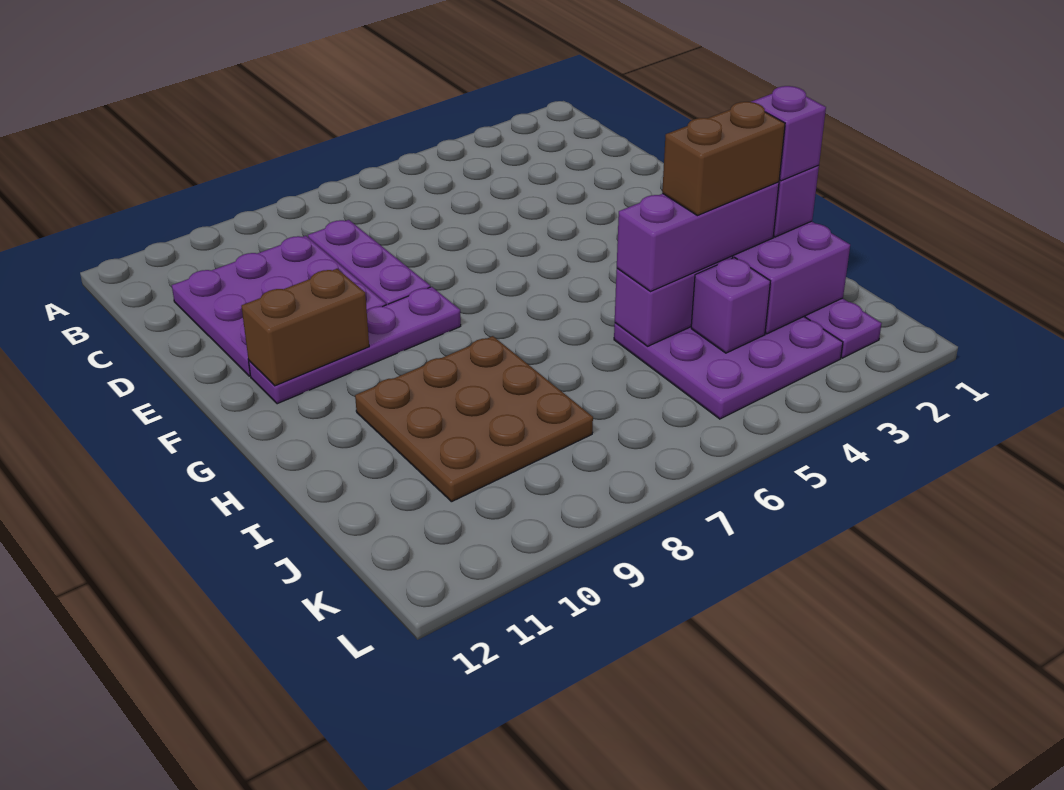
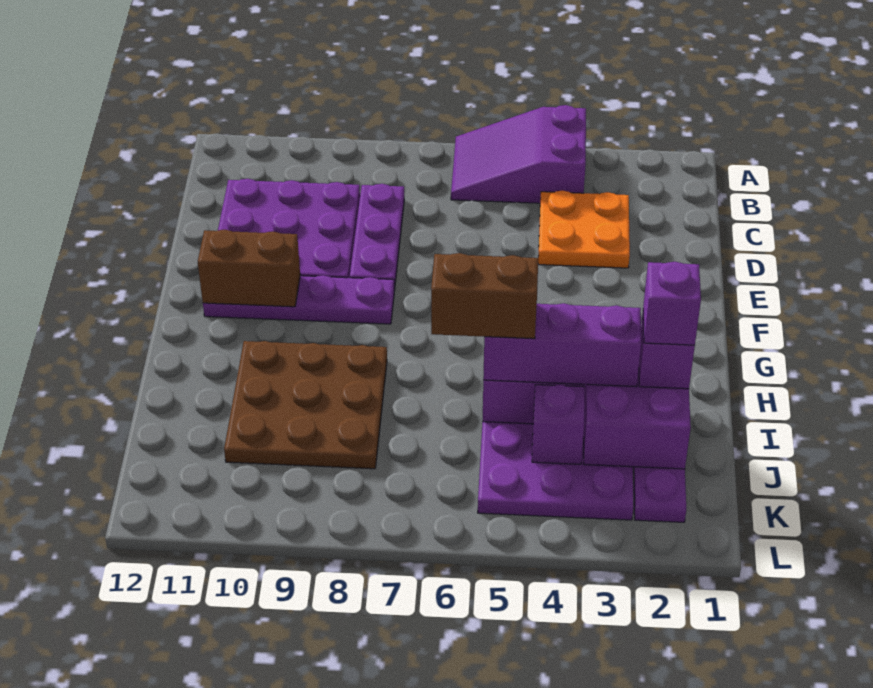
none -> purple slope A4:B6 level 1 top 4
none -> orange plate C3:D4 level 1
brown brick I3:I4 level 4 -> brown brick I5:I6 level 4

